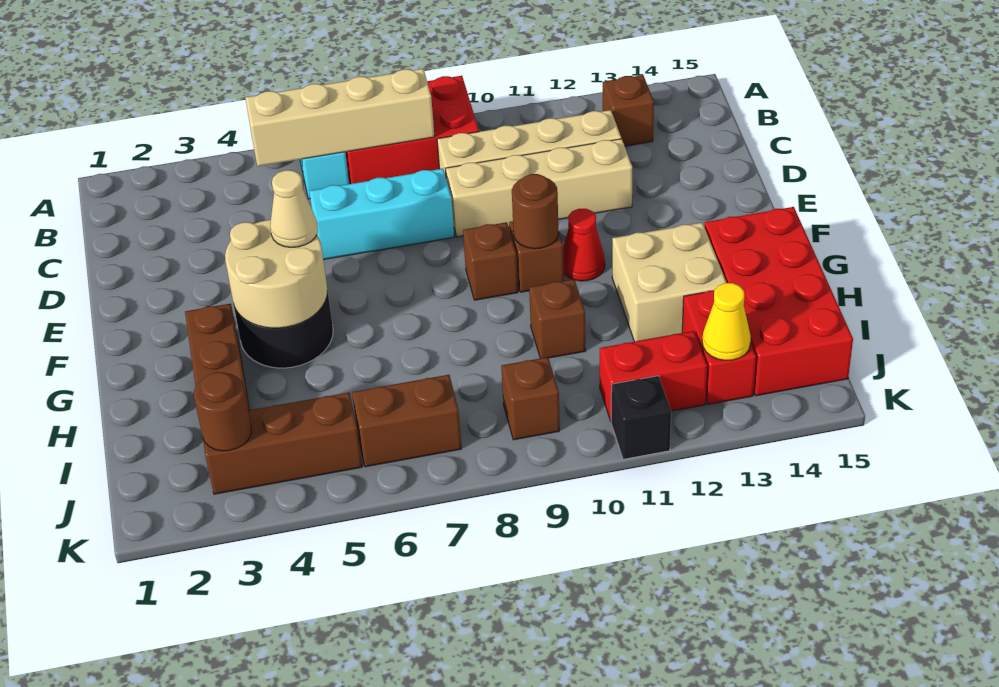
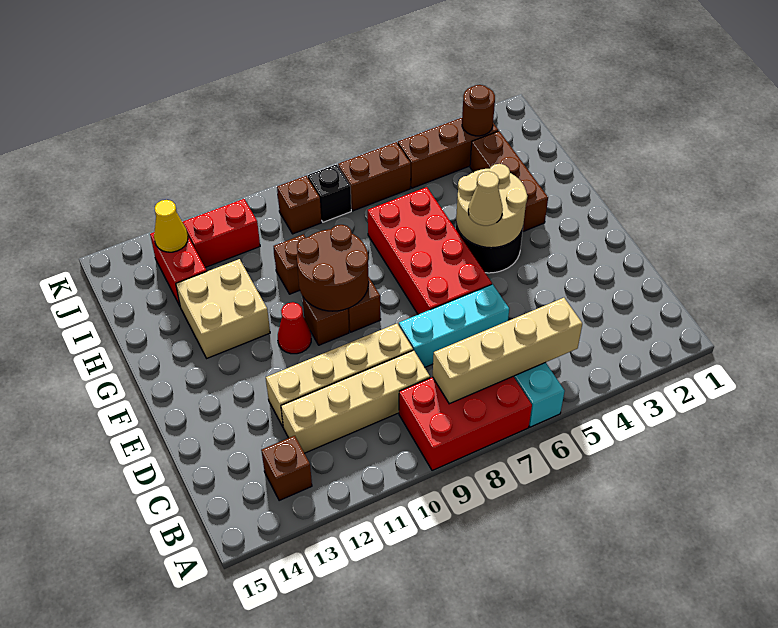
brown round brick F10 level 2 -> brown round brick F9:G10 level 2
red brick G14:J15 level 1 -> red brick E6:H7 level 1
black brick K11 level 1 -> black brick J8 level 1

